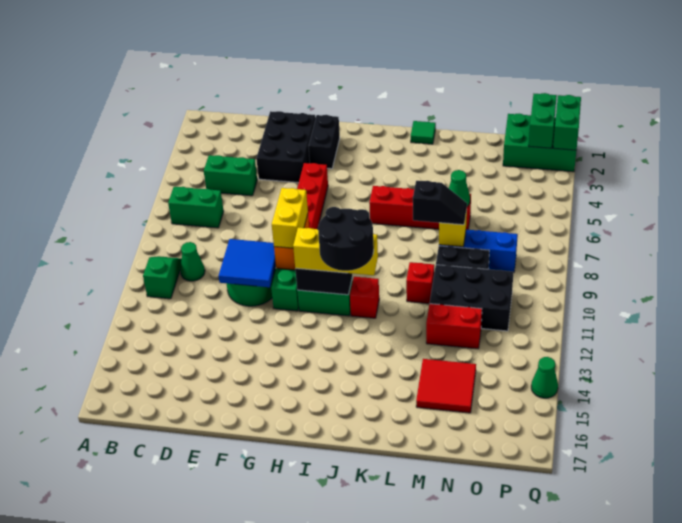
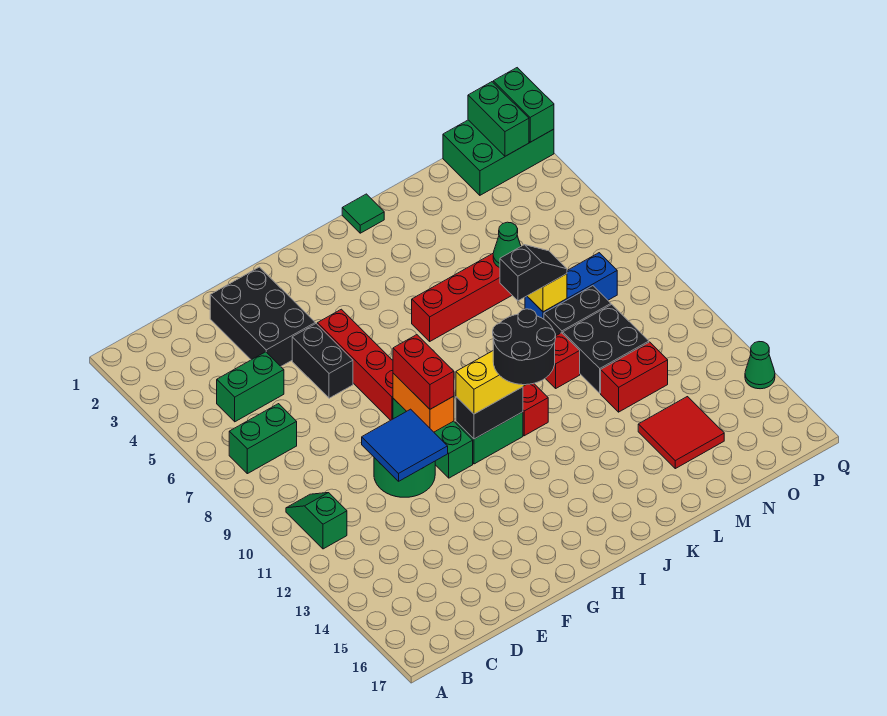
green cone C10 level 1 -> none
black brick G2:G3 level 1 -> black brick F5:F6 level 1
yellow brick G9:G10 level 3 -> red brick G9:G10 level 3
black brick M10:O11 level 1 -> black brick M10:N11 level 1

